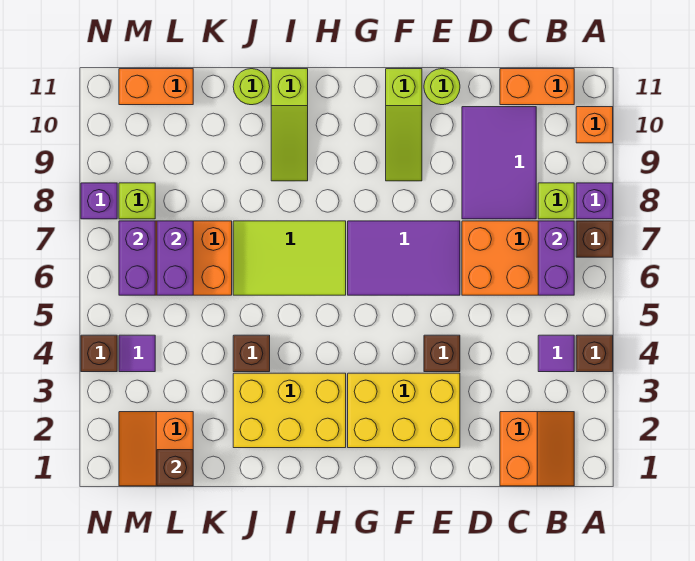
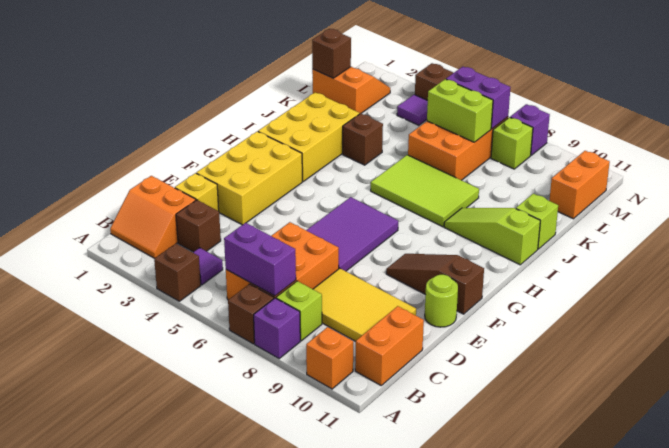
purple tile C8:D10 level 1 -> yellow tile C8:D10 level 1
none -> yellow brick D2 level 1
brown brick E4 level 1 -> brown brick C3 level 1
lime slope F9:F11 level 1 top 11 -> brown slope F9:F11 level 1 top 11
lime tile H6:J7 level 1 -> lime tile I6:J8 level 1
lime round brick J11 level 1 -> lime brick J11 level 1
purple brick L6:L7 level 2 -> lime brick L6:L7 level 2

